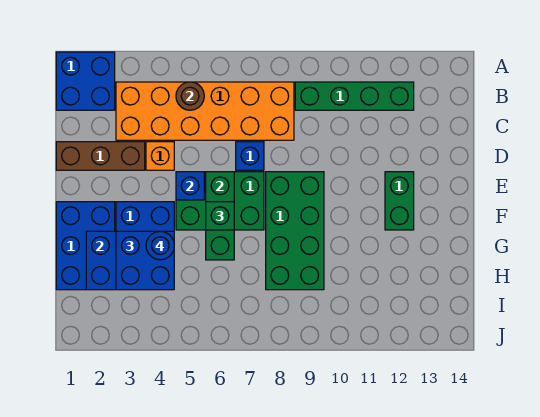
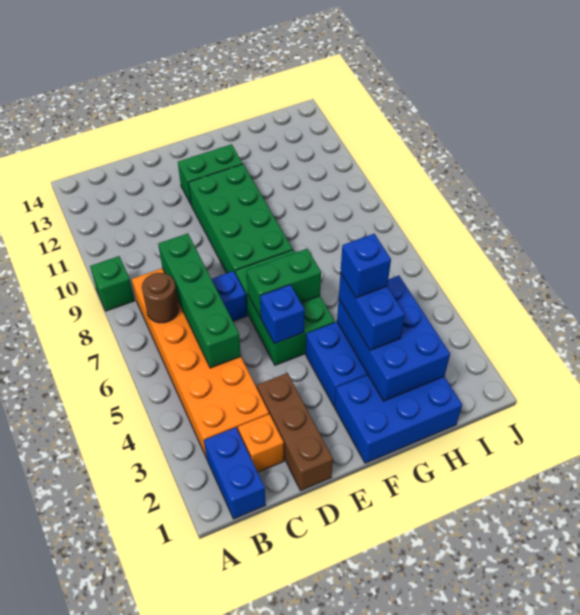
blue brick A1:B2 level 1 -> blue brick B1:B2 level 1
brown round brick B5 level 2 -> brown round brick B7 level 2
green brick B9:B12 level 1 -> green brick C5:C8 level 2
orange brick D4 level 1 -> orange brick C2 level 1
green brick E6:G6 level 2 -> green brick E6:F6 level 2
green brick E8:H9 level 1 -> green brick E8:F11 level 1
green brick F6 level 3 -> green brick A9 level 1
blue brick G3:H4 level 3 -> blue brick G3:G4 level 3
blue round brick G4 level 4 -> blue brick G4 level 4

